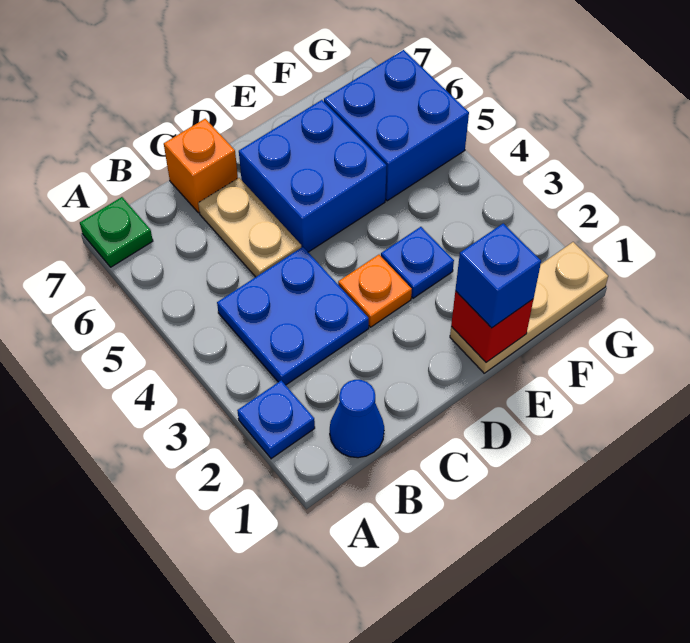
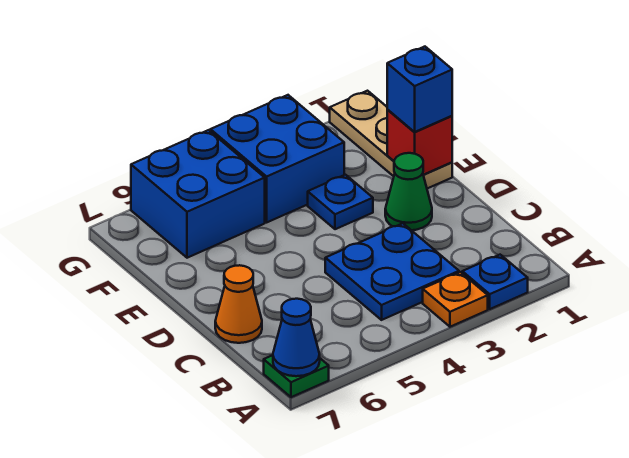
blue cone B1 level 1 -> blue cone A7 level 2
tan plate C5:C6 level 1 -> none
orange brick C7 level 1 -> orange cone C7 level 1
none -> green cone D2 level 1
orange plate D3 level 1 -> orange plate A3 level 1
blue brick D5:E6 level 1 -> blue brick F3:G4 level 1

